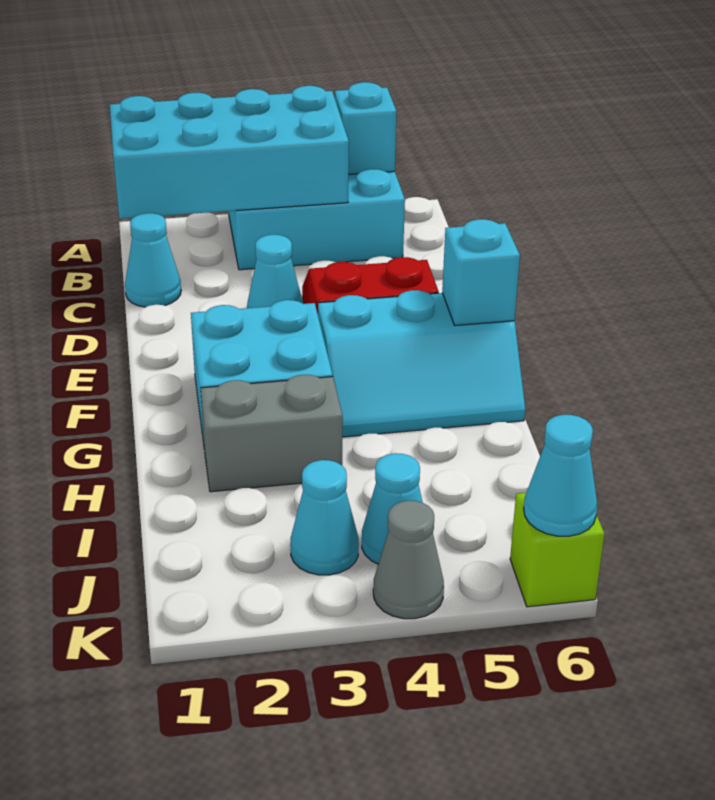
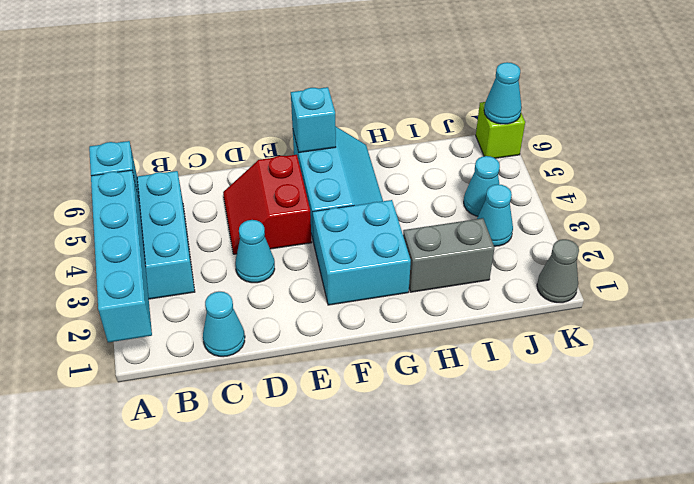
cyan brick A1:B4 level 2 -> cyan brick A1:A4 level 2
grey brick H2:H3 level 1 -> grey brick H2:I2 level 1
grey cone K4 level 1 -> grey cone K1 level 1

